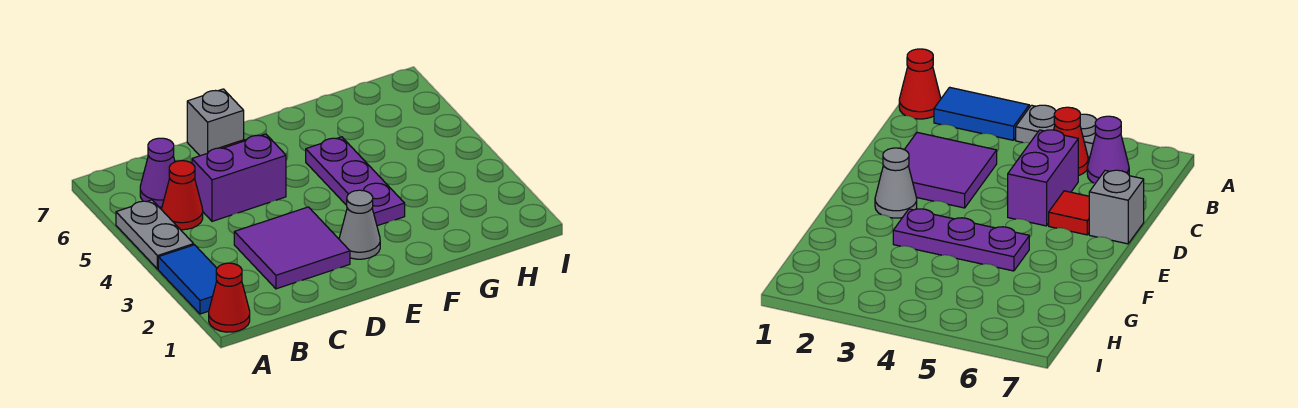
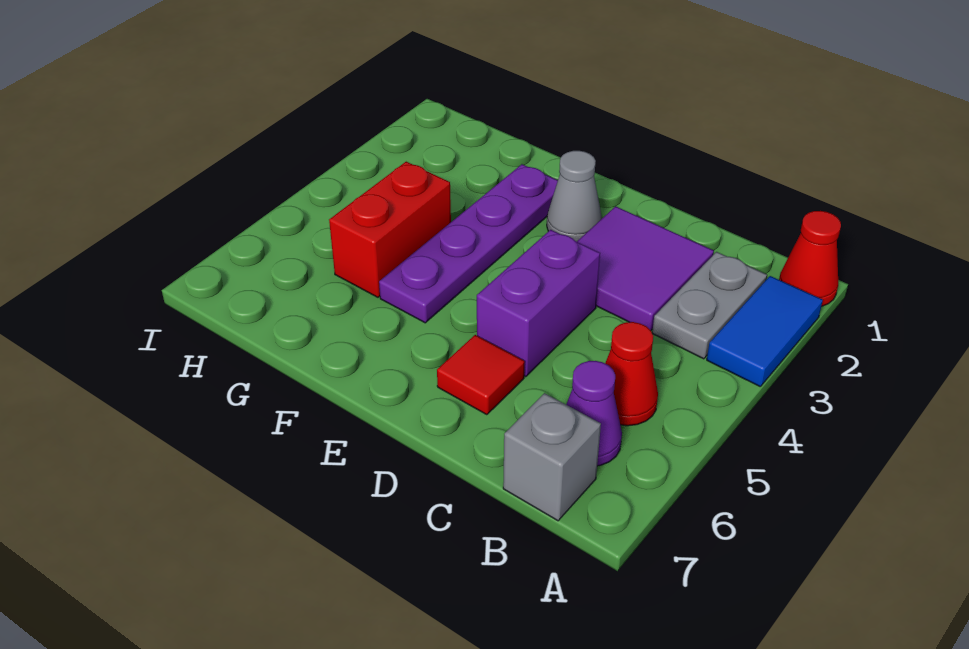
grey plate A4:A5 level 1 -> grey plate B2:B3 level 1
purple brick C5:D5 level 1 -> purple brick D4:D5 level 1
grey brick D7 level 1 -> grey brick B7 level 1
purple plate F3:F5 level 1 -> purple plate F2:F5 level 1
none -> red brick G4:G5 level 1

